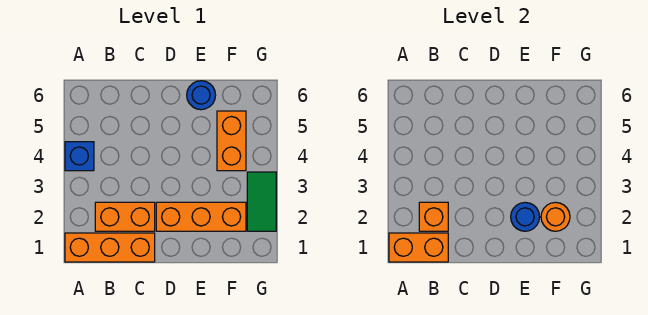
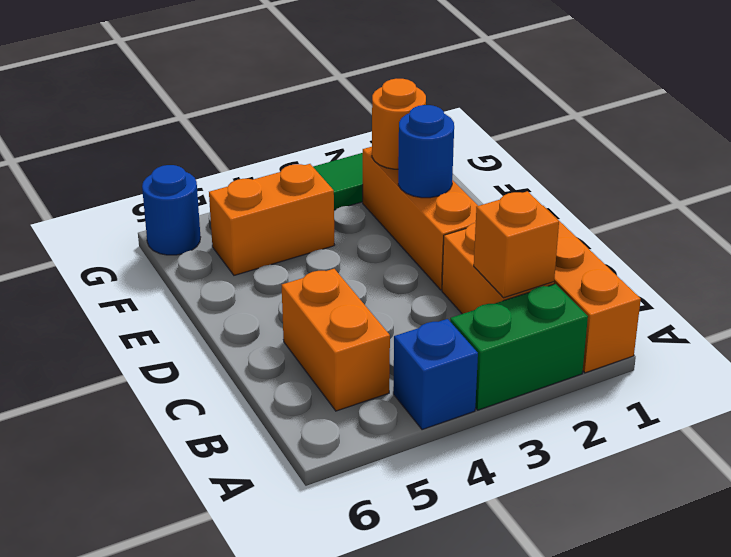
orange brick A1:B1 level 2 -> orange brick B5:C5 level 1
none -> green brick A2:A3 level 1
blue round brick E6 level 1 -> blue round brick G6 level 1

